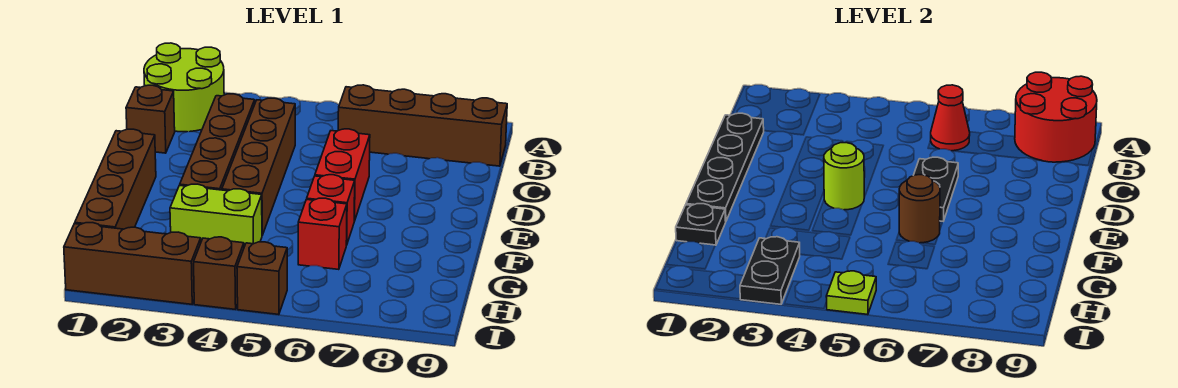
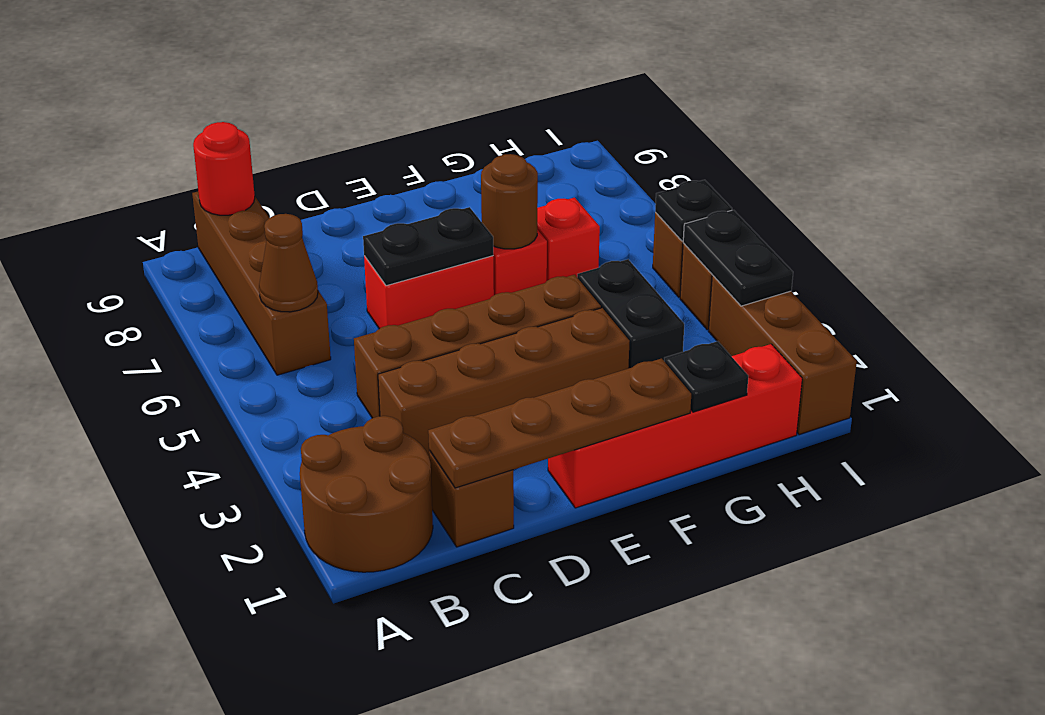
lime round brick A1:B2 level 1 -> brown round brick A1:B2 level 1
red round brick A8:B9 level 2 -> red round brick B9 level 2
red cone B6 level 2 -> brown cone B6 level 2
black plate C1:F1 level 2 -> brown plate C1:F1 level 2
brown brick E1:H1 level 1 -> red brick E1:H1 level 1
lime round brick E4 level 2 -> none
lime brick G3:G4 level 1 -> black brick G3:G4 level 1
black plate H3:I3 level 2 -> black plate I3:I4 level 2
lime plate I5 level 2 -> black plate I5 level 2

